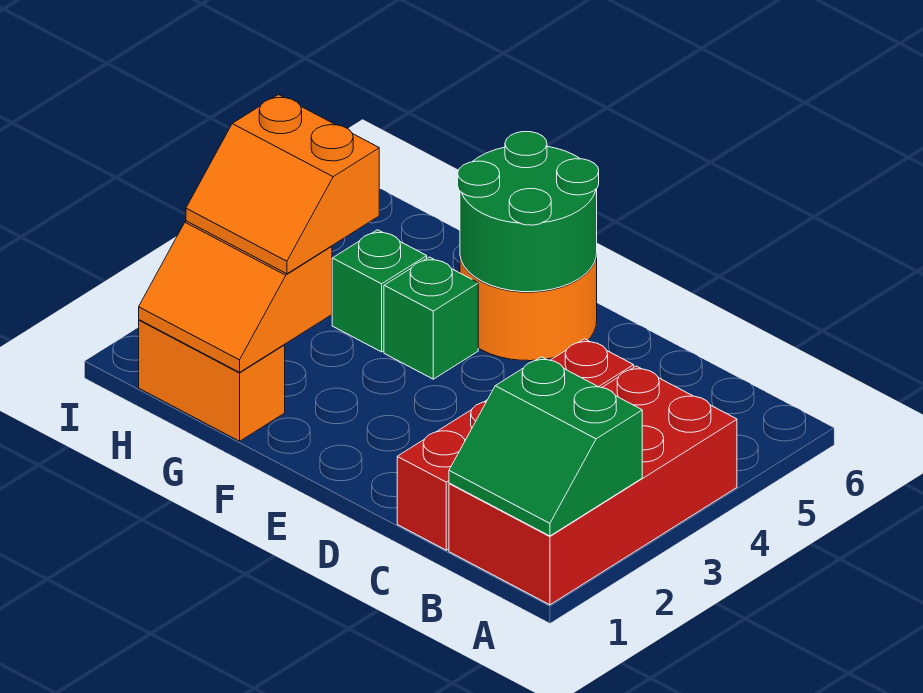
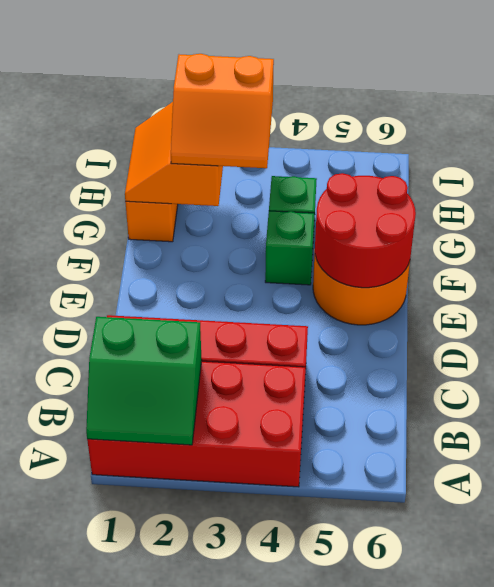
green slope A1:B2 level 2 top 2 -> green slope A1:B2 level 2 top B
green round brick E5:F6 level 2 -> red round brick E5:F6 level 2
orange slope G2:H3 level 3 top 3 -> orange slope G2:H3 level 3 top H

